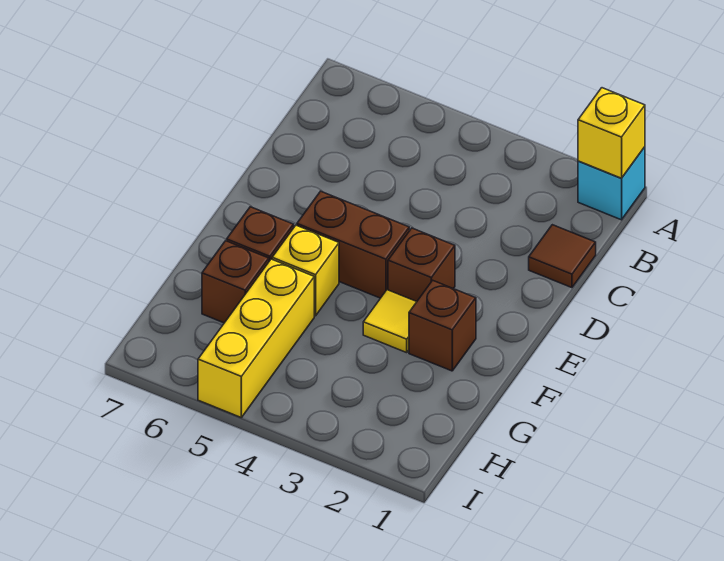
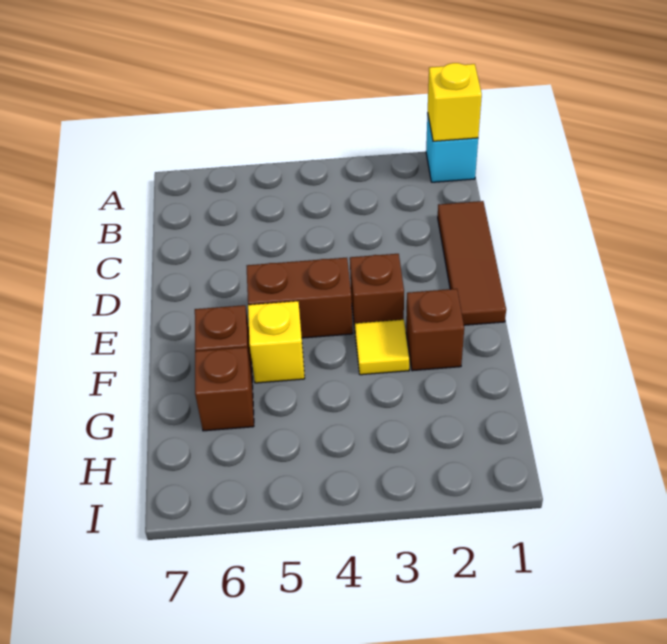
brown tile C1 level 1 -> brown tile C1:E1 level 1
yellow brick G5:I5 level 1 -> none

